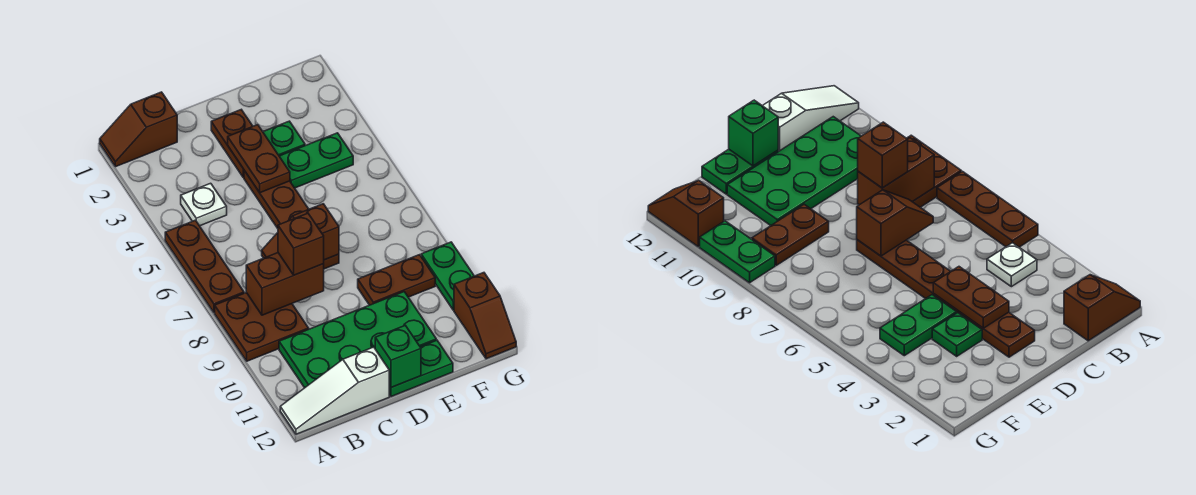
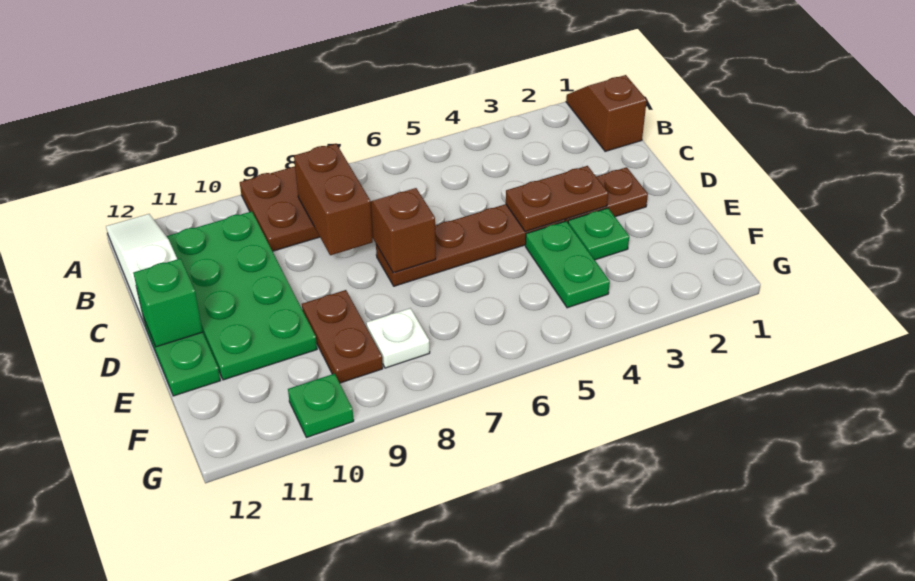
brown plate A5:A7 level 1 -> none
white plate B4 level 1 -> white plate F8 level 1
brown brick C8 level 3 -> none
green plate G9:G10 level 1 -> green plate G10 level 1
brown slope G11:G12 level 1 top 11 -> none

